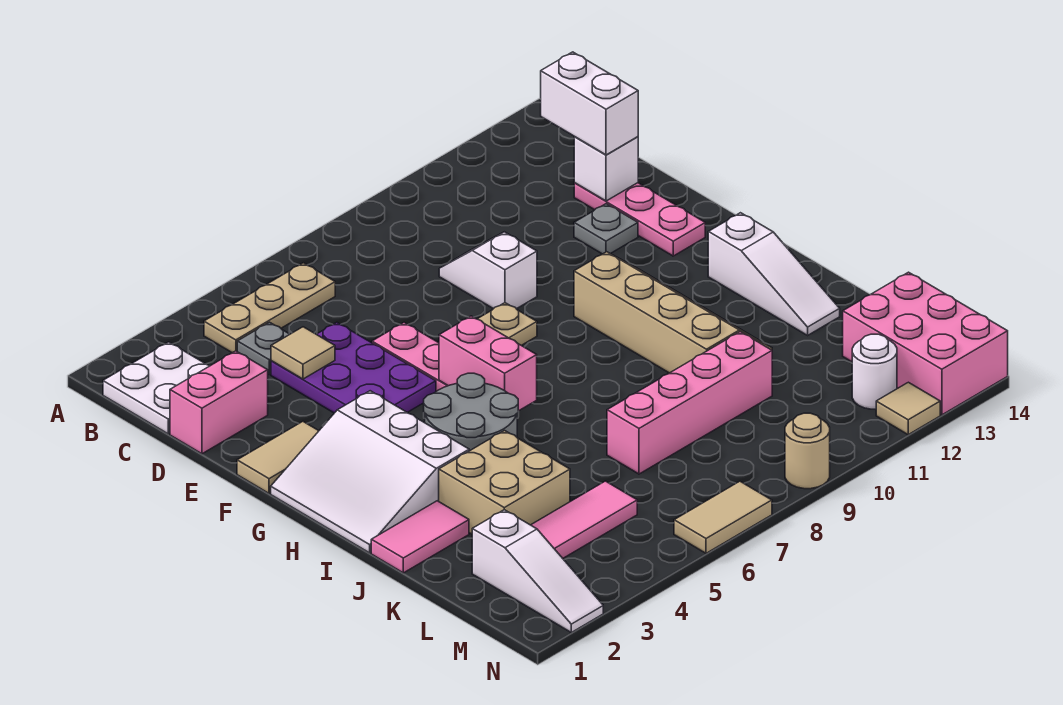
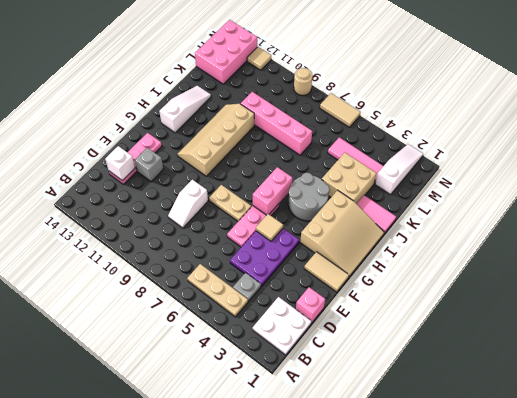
white brick C13:D13 level 3 -> none
pink brick D1:D2 level 1 -> pink brick D1 level 1
tan tile D4 level 2 -> tan tile F5 level 2
grey plate E12 level 1 -> grey brick E12 level 1
white slope G1:I3 level 1 top 3 -> tan slope G1:I3 level 1 top 3
white round brick M12 level 1 -> none

